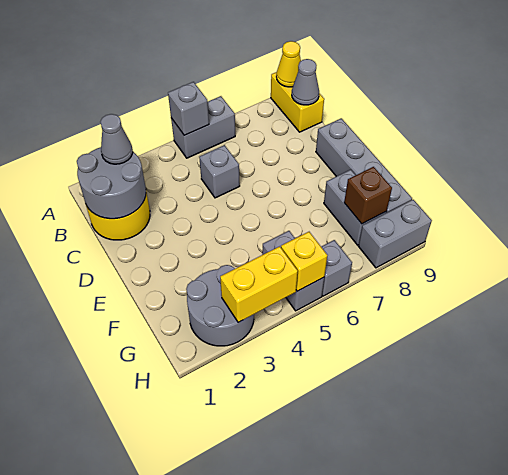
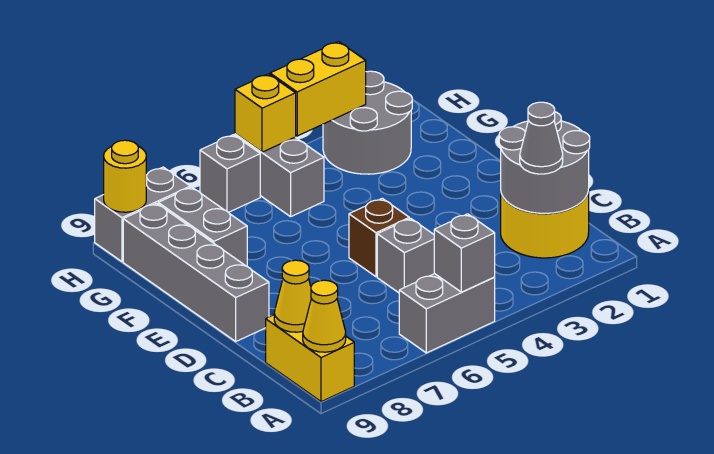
grey cone B9 level 2 -> yellow cone B9 level 2
brown brick G8 level 2 -> brown brick D5 level 1
none -> yellow round brick H9 level 2

